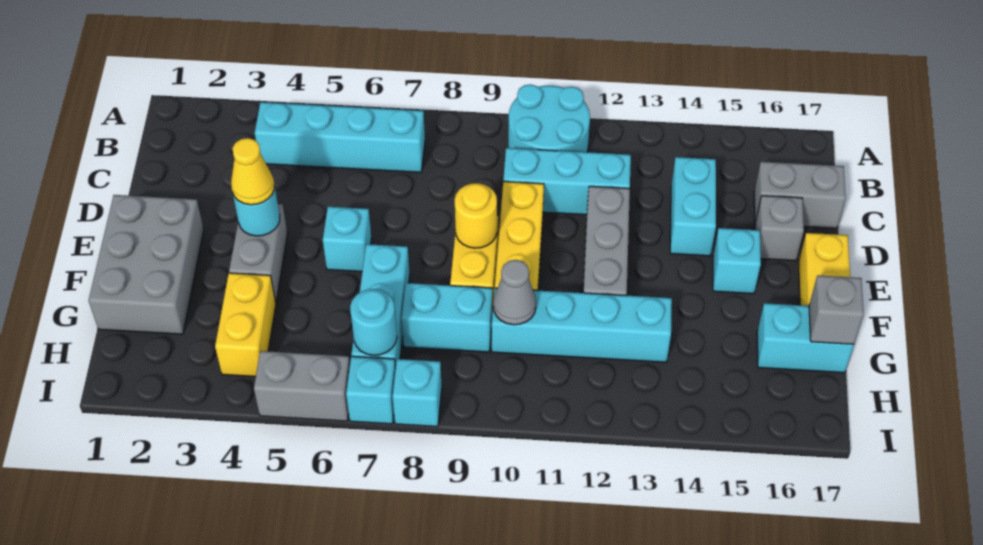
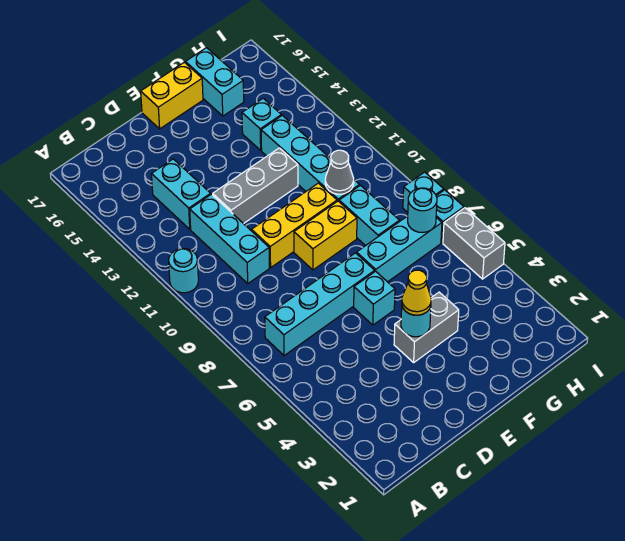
cyan round brick A10:B11 level 1 -> cyan round brick A11 level 1
cyan brick B4:B7 level 1 -> cyan brick B7:E7 level 1
cyan brick C14:D14 level 1 -> cyan brick C13:C14 level 1
grey brick C16:C17 level 1 -> none
grey brick D16 level 1 -> none
grey brick E1:G2 level 1 -> none
yellow round brick E9 level 2 -> none
cyan brick E15 level 1 -> cyan brick G14 level 1
yellow brick G4:H4 level 1 -> none
grey brick G17 level 2 -> none

